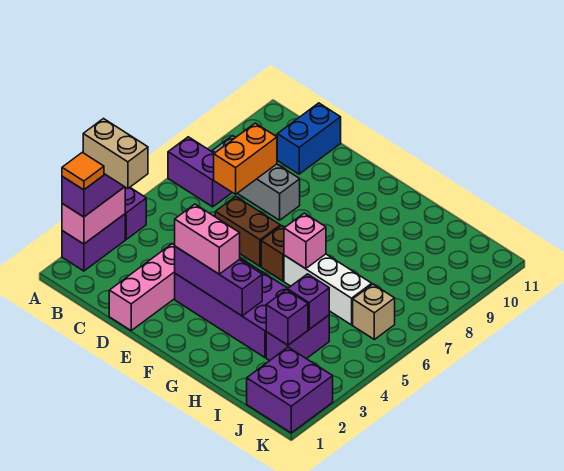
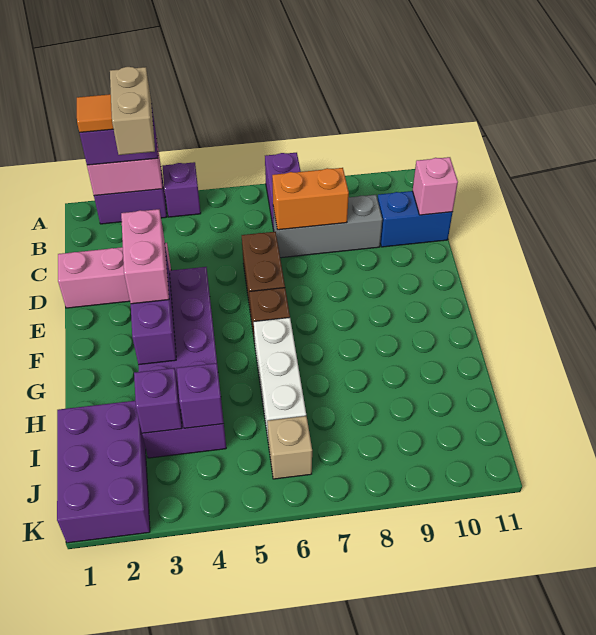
grey brick B8:D8 level 1 -> grey brick C7:C9 level 1
pink brick G6 level 2 -> pink brick C11 level 2
purple brick J1:K2 level 1 -> purple brick I1:K2 level 1

